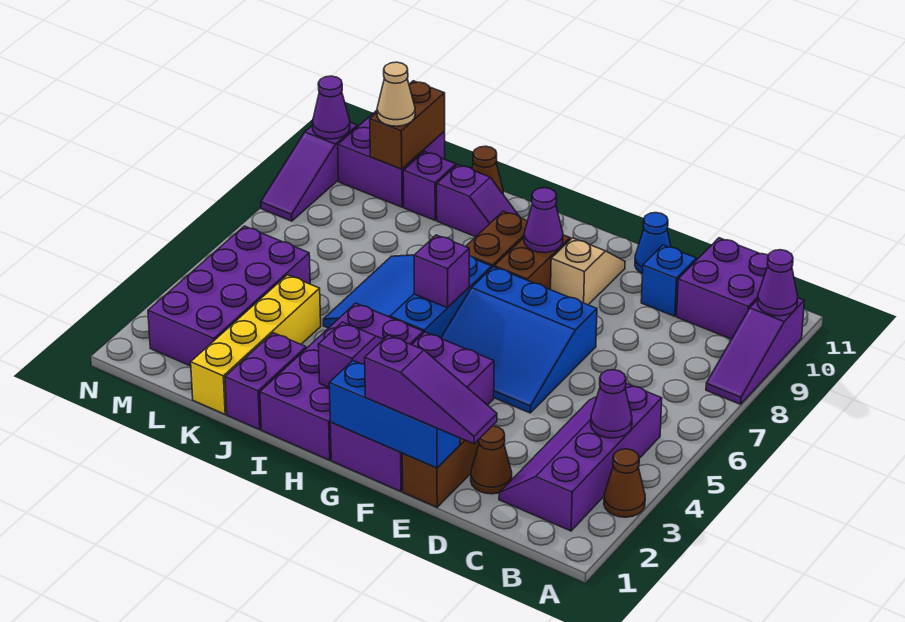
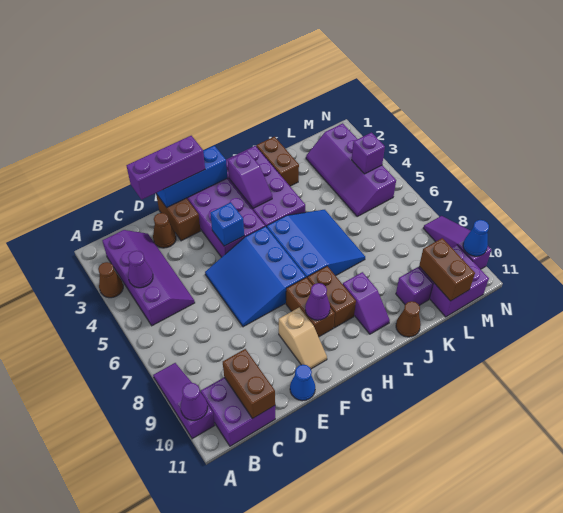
none -> brown brick C10:C11 level 2
purple slope D1:F1 level 3 top F -> purple brick D1:F1 level 3
blue brick D10 level 1 -> blue brick F4 level 2
blue slope E5:G7 level 1 top 7 -> blue slope E5:G7 level 1 top G
purple brick H6 level 2 -> purple brick M4 level 2
purple slope I10:J10 level 1 top J -> purple slope I9:I10 level 1 top 9
purple brick J1:J2 level 1 -> brown brick J1:J2 level 1
yellow brick K1:K4 level 1 -> none
purple brick L2:M5 level 1 -> purple slope L2:M5 level 1 top M
tan cone L10 level 3 -> none
purple cone N10 level 2 -> blue cone N10 level 2

